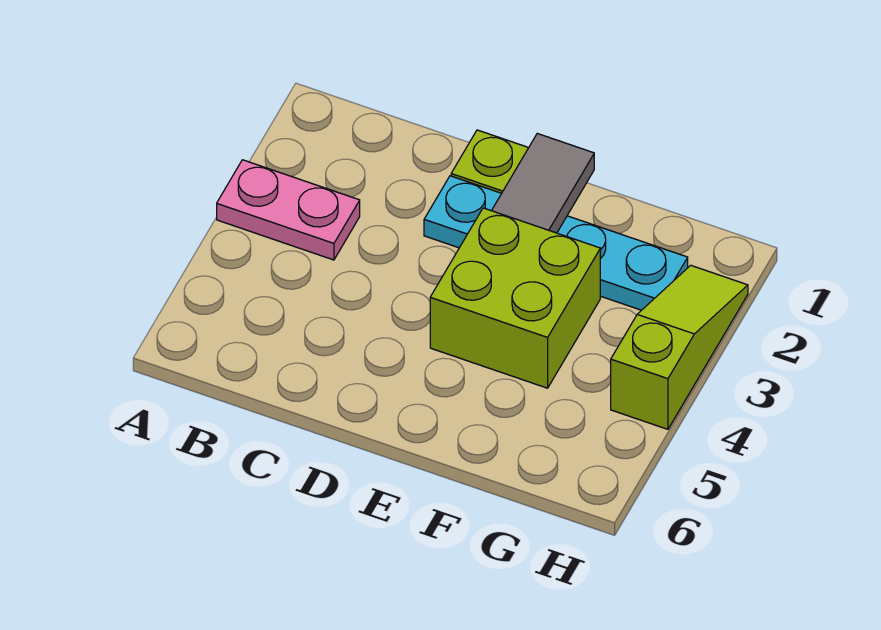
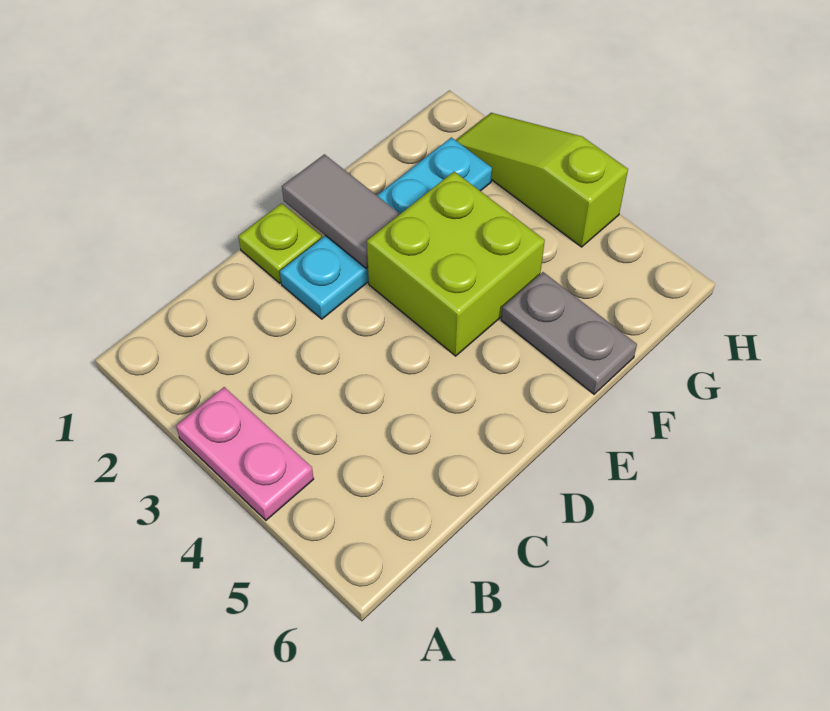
pink plate A3:B3 level 1 -> pink plate A3:A4 level 1
none -> grey plate F5:F6 level 1

